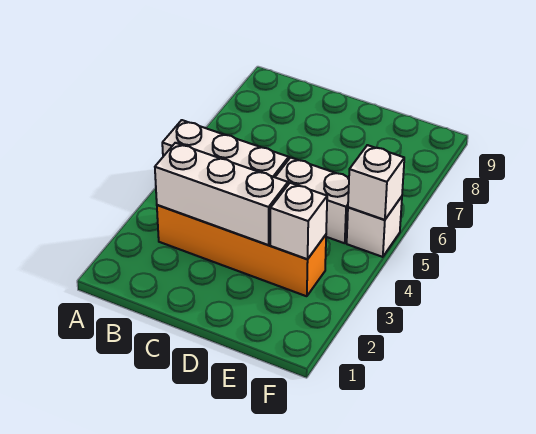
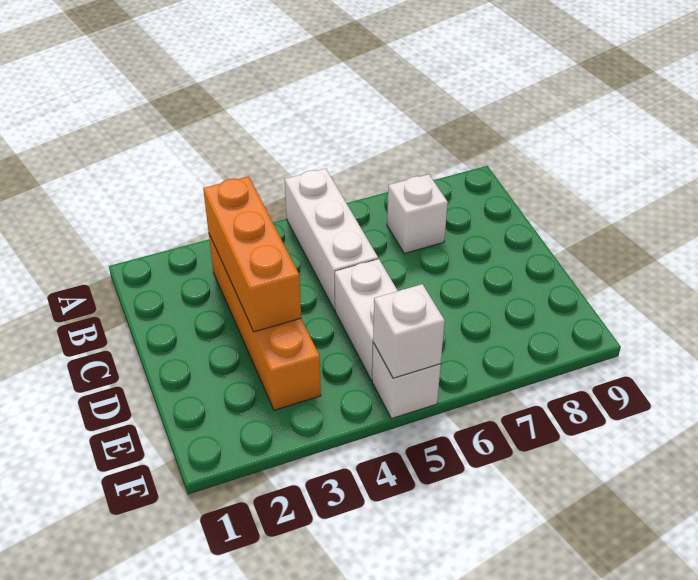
white brick B3:D3 level 2 -> orange brick B3:D3 level 2
white brick E3 level 2 -> white brick B7 level 1

